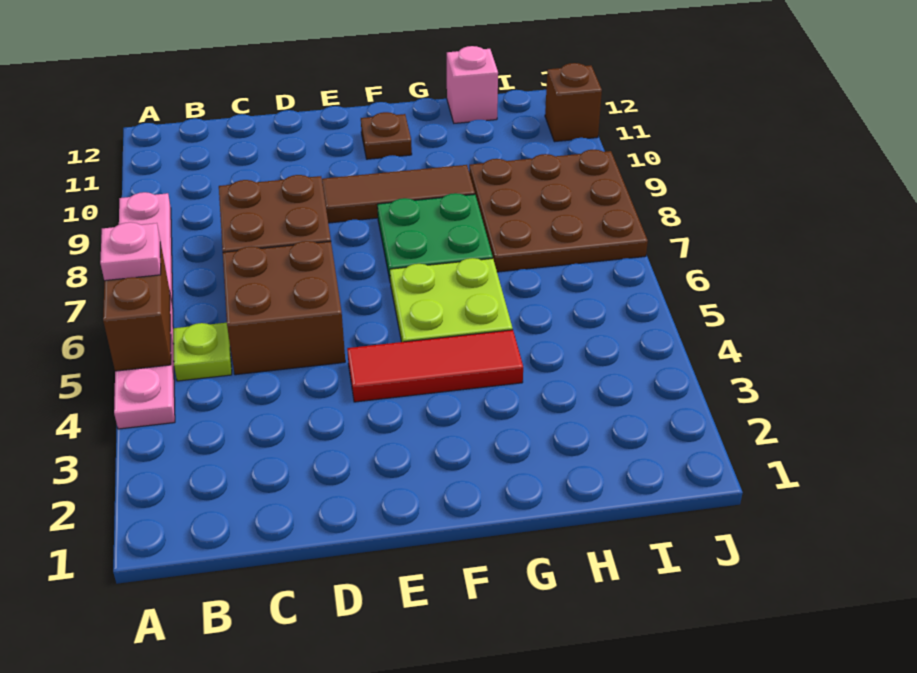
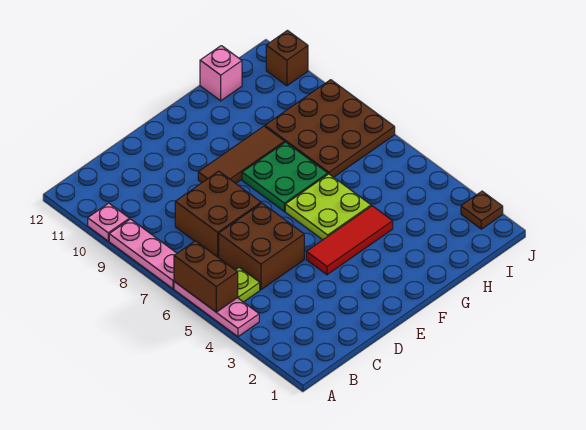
pink plate A6 level 3 -> pink plate A10 level 1
brown plate F11 level 1 -> brown plate J2 level 1

